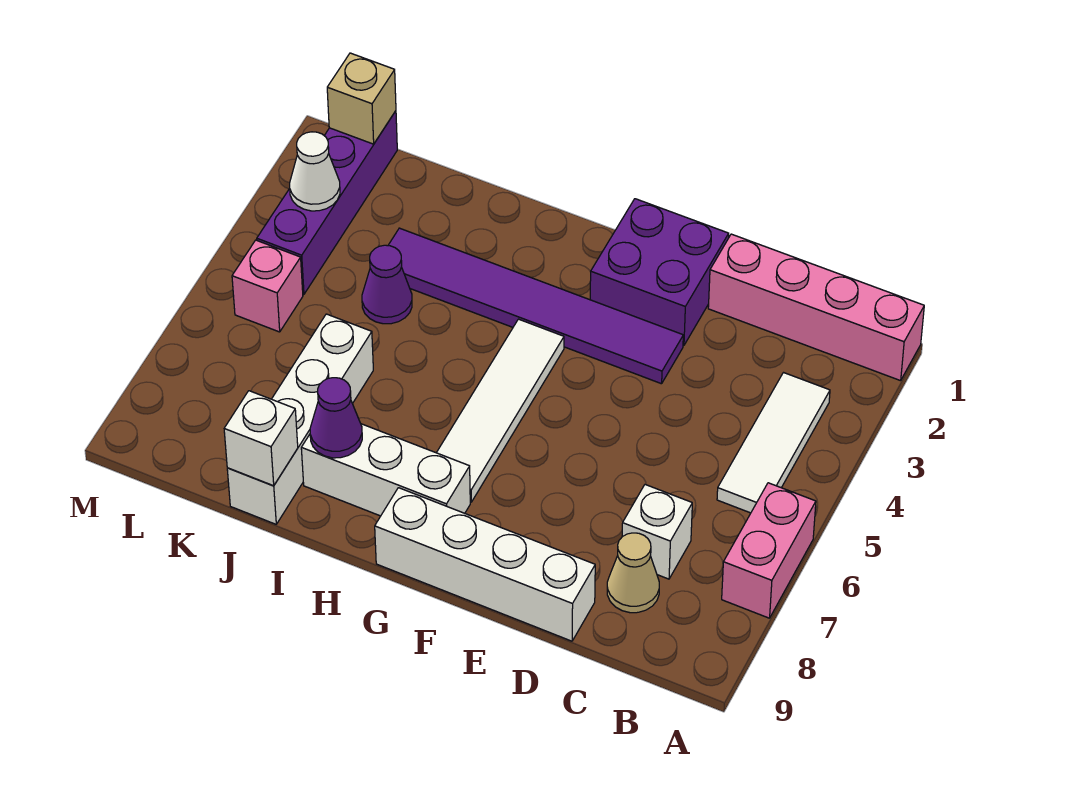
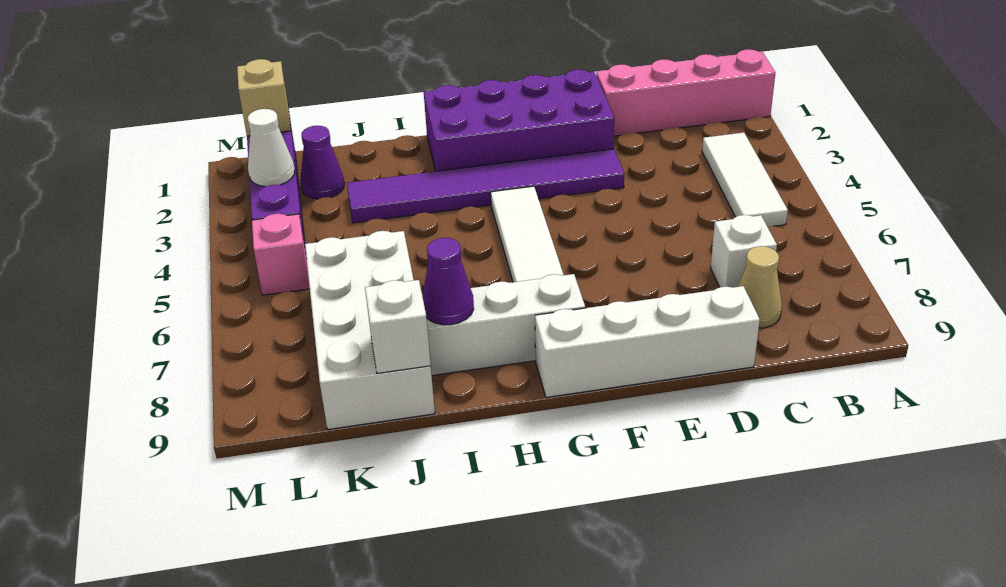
pink brick A6:A7 level 1 -> none
purple brick E1:F2 level 1 -> purple brick E1:H2 level 1
purple cone J4 level 1 -> purple cone K2 level 1
white brick J6:J9 level 1 -> white brick J6:K9 level 1

